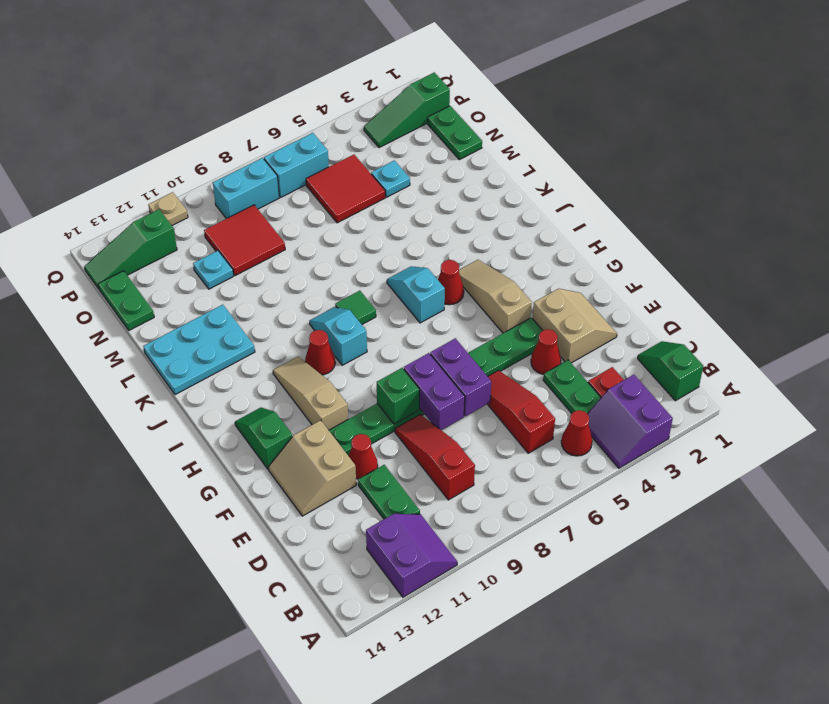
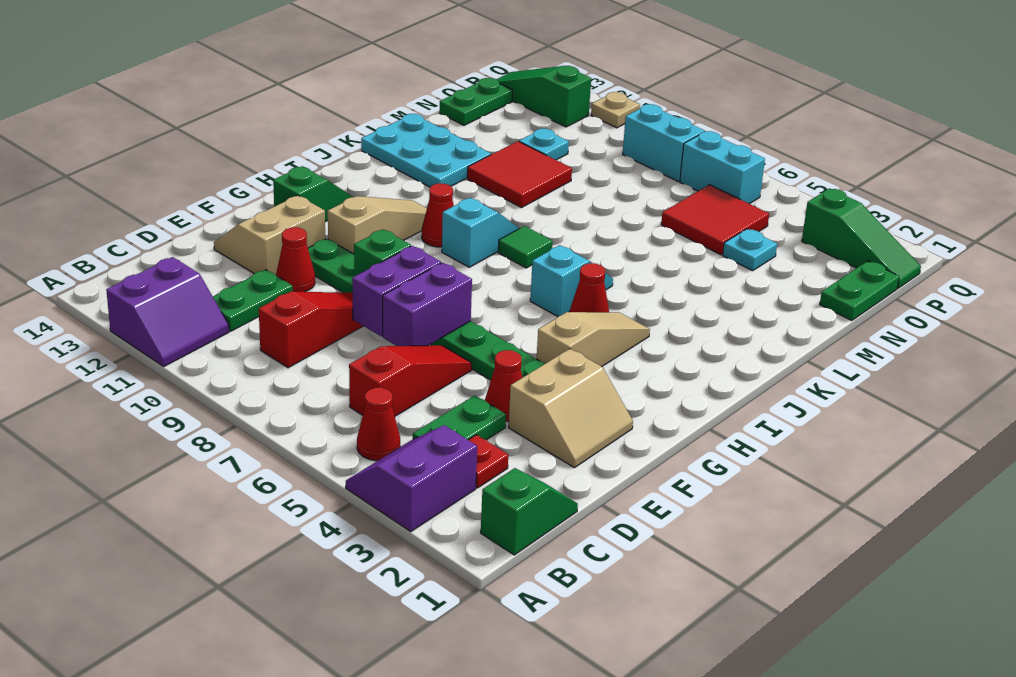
red tile N9:O10 level 1 -> red tile L10:M11 level 1
green slope P1:P3 level 1 top 1 -> green slope P1:P3 level 1 top 3

